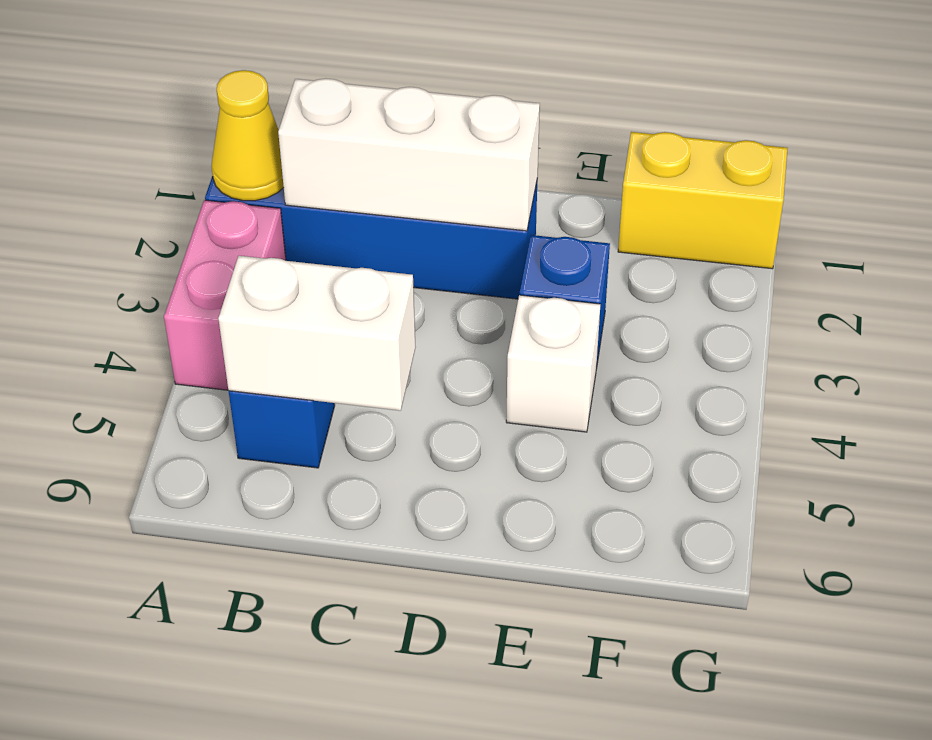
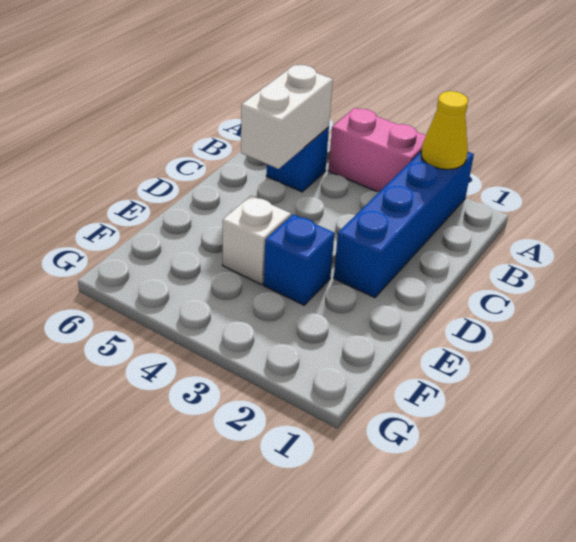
white brick B2:D2 level 2 -> none
yellow brick F1:G1 level 1 -> none

